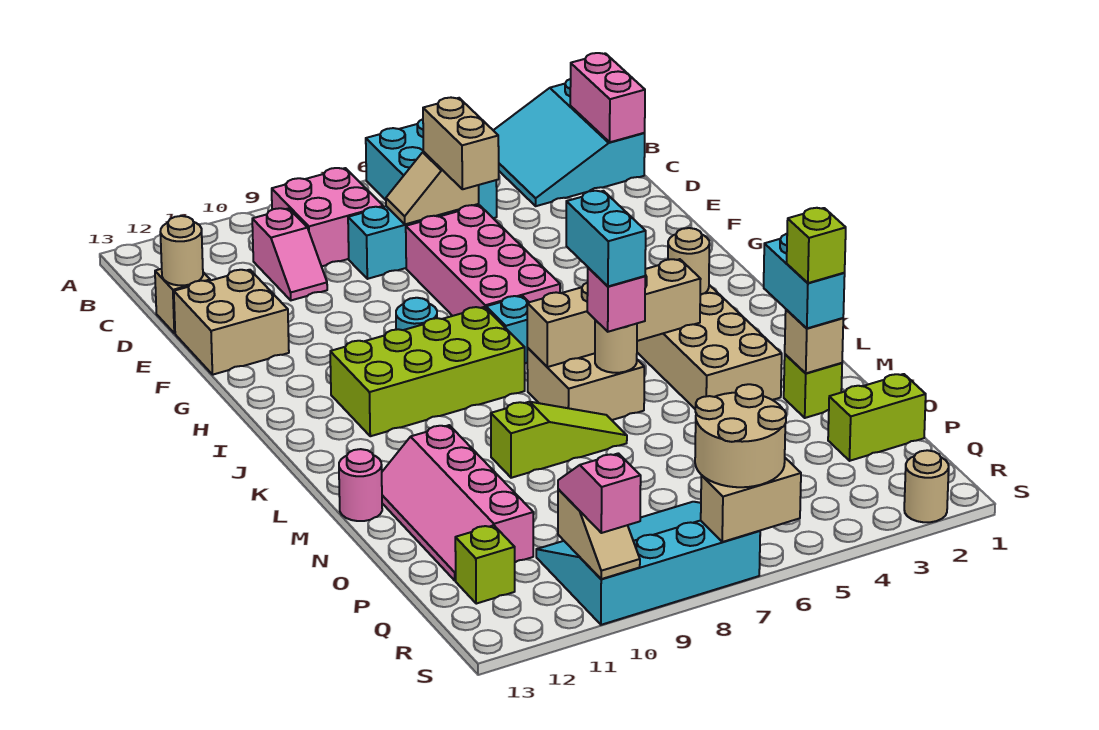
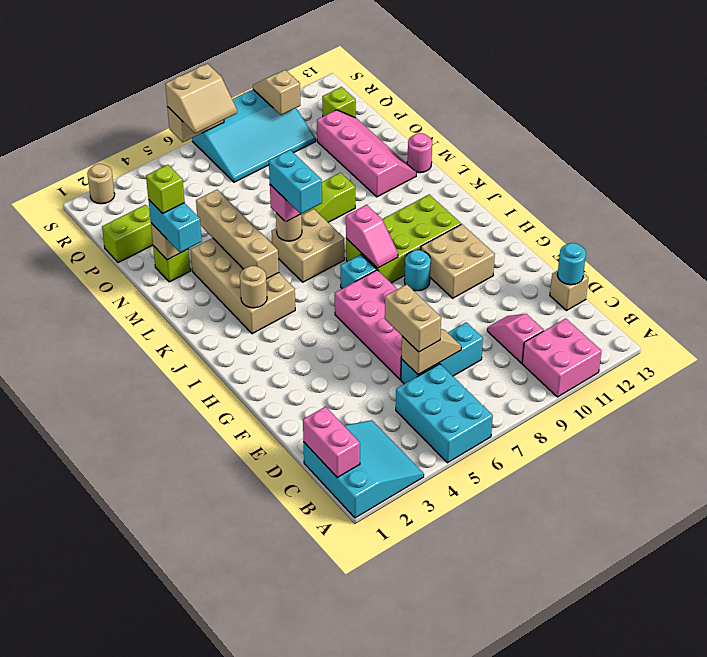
pink brick B8:C9 level 1 -> pink brick A10:B11 level 1
tan round brick D13 level 2 -> cyan round brick D13 level 2
tan brick E12:F13 level 1 -> tan brick G10:H11 level 1
tan brick K4:K7 level 2 -> tan brick K4:N4 level 2
tan round brick R6:S7 level 3 -> tan slope R6:S7 level 3 top S
pink slope R10:S10 level 3 top S -> pink slope I8:J8 level 2 top J

